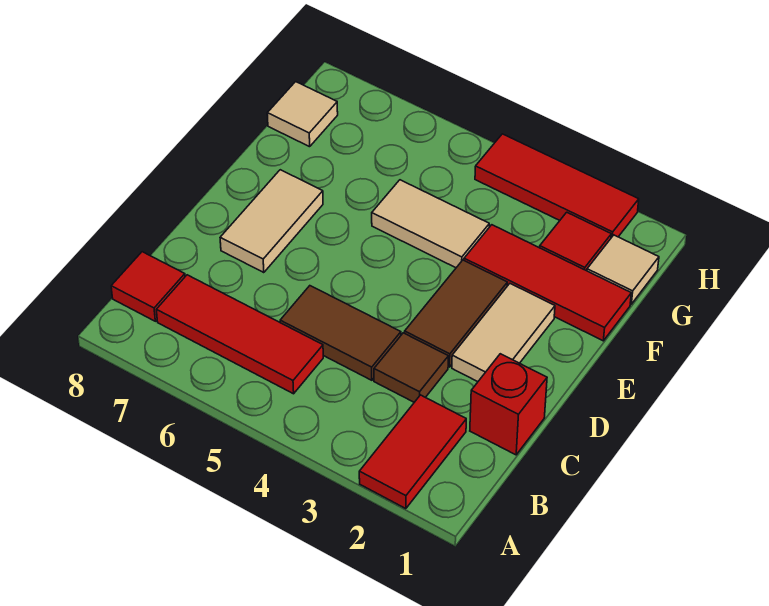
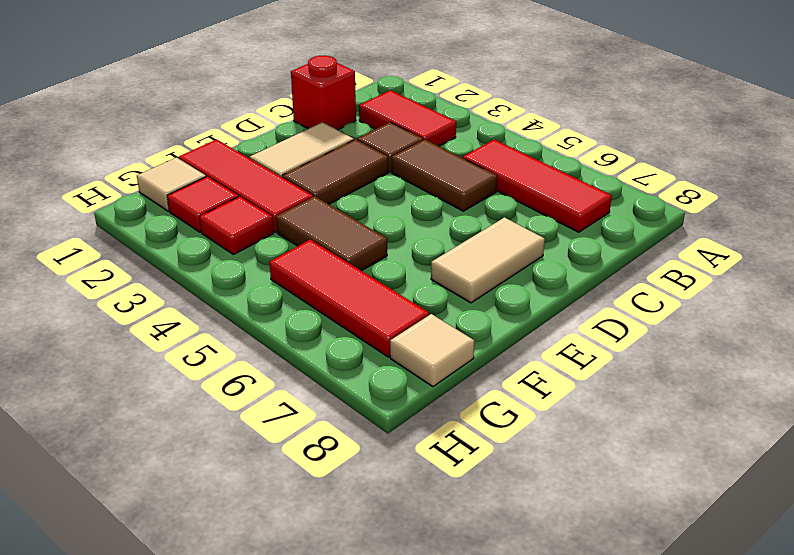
red tile A2:B2 level 1 -> red tile B2:B3 level 1
red tile B8 level 1 -> red tile G3 level 1
tan tile F4:F5 level 1 -> brown tile F4:F5 level 1
red tile H2:H4 level 1 -> red tile G5:G7 level 1

